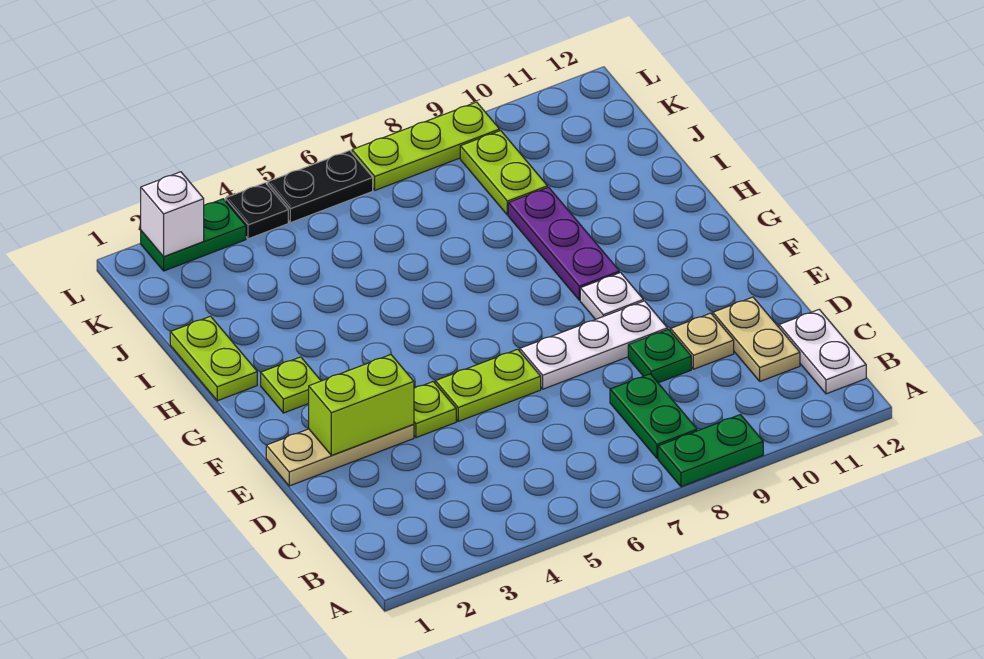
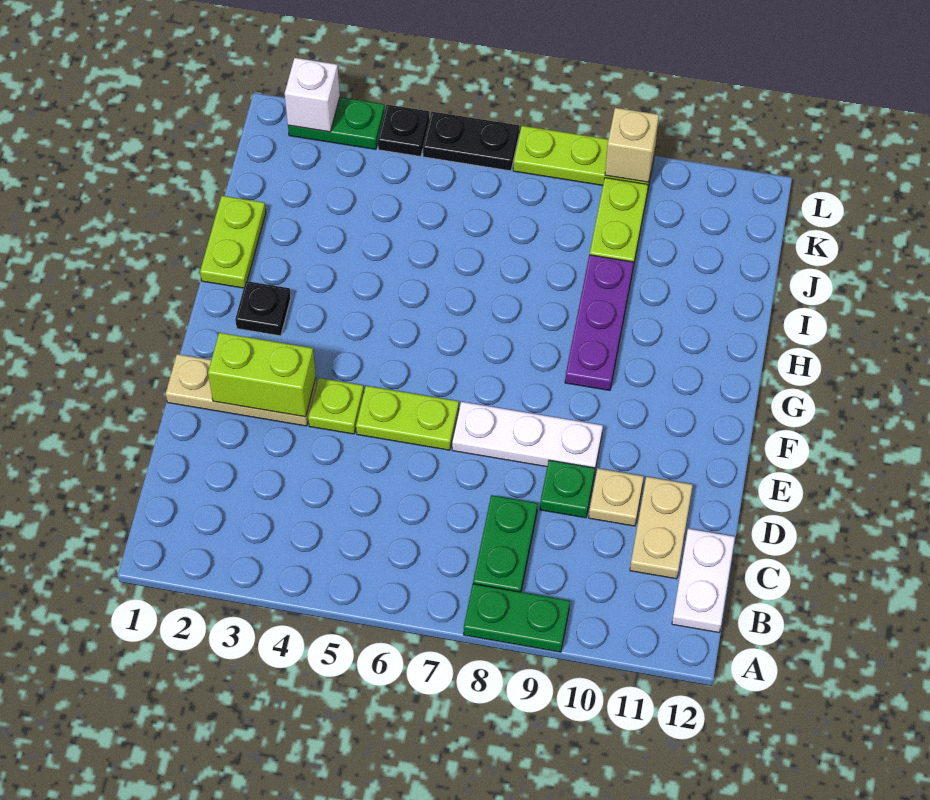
white plate F9 level 1 -> none
lime plate G2 level 1 -> black plate G2 level 1
none -> tan brick L9 level 2

